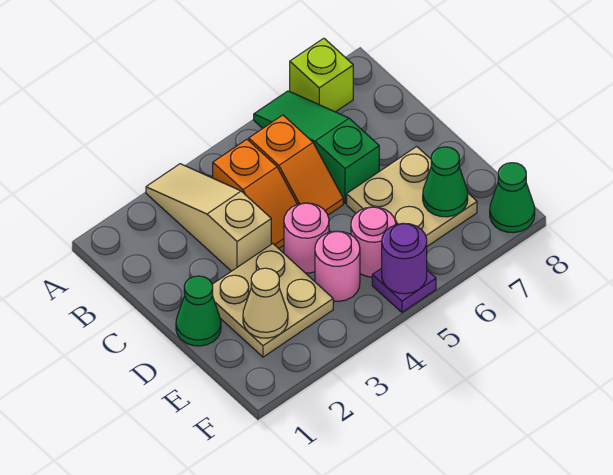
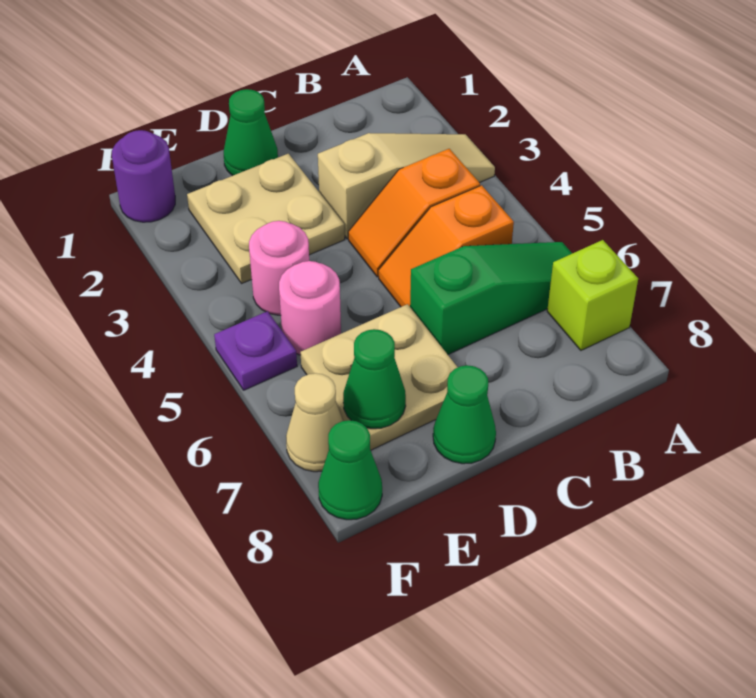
pink round brick D4 level 1 -> none
none -> green cone D8 level 1
tan cone E2 level 2 -> tan cone F7 level 1
purple round brick F5 level 2 -> purple round brick F1 level 1

